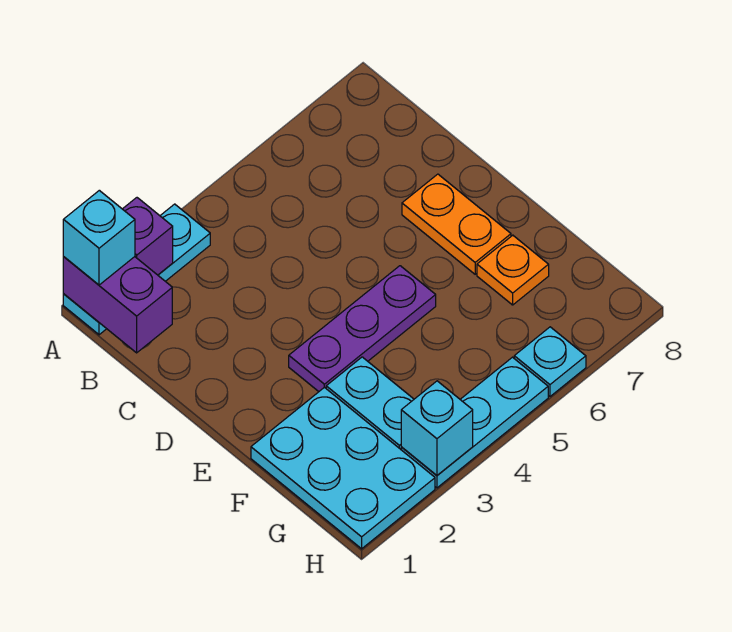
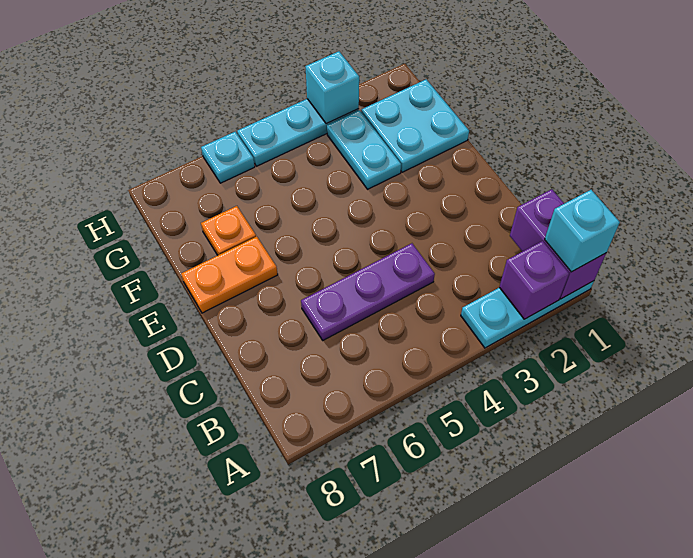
orange plate D7:E7 level 1 -> orange plate E7:E8 level 1
purple plate E3:E5 level 1 -> purple plate C4:C6 level 1
cyan plate F1:H2 level 1 -> cyan plate F1:G2 level 1

